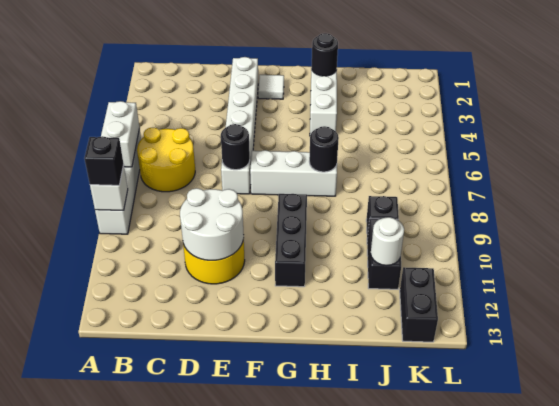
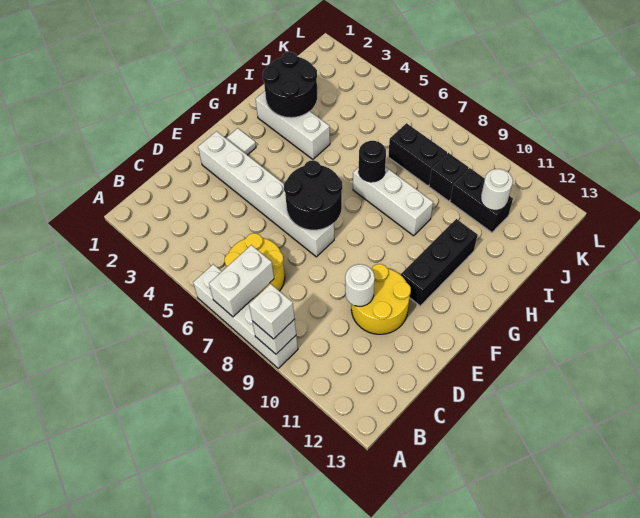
white brick A6:A7 level 2 -> white brick A7:B7 level 2
black brick A9 level 3 -> white brick A9 level 3
white round brick D10:E11 level 2 -> white round brick D10 level 2
black round brick E7 level 2 -> black round brick E6:F7 level 2
white brick F7:H7 level 1 -> white brick H7:H9 level 1
black brick G9:G11 level 1 -> black brick F11:H11 level 1
black round brick H2 level 2 -> black round brick H2:I3 level 2
black brick K12:K13 level 1 -> black brick J7:J8 level 1

